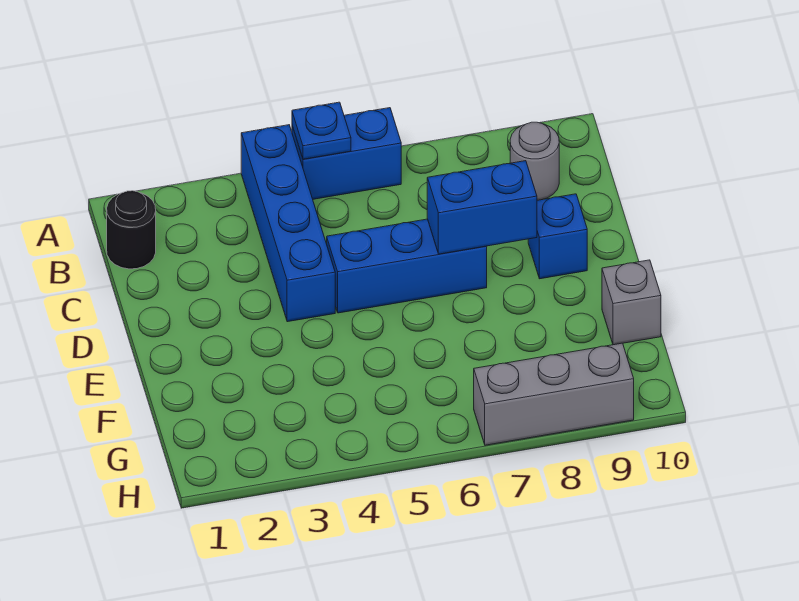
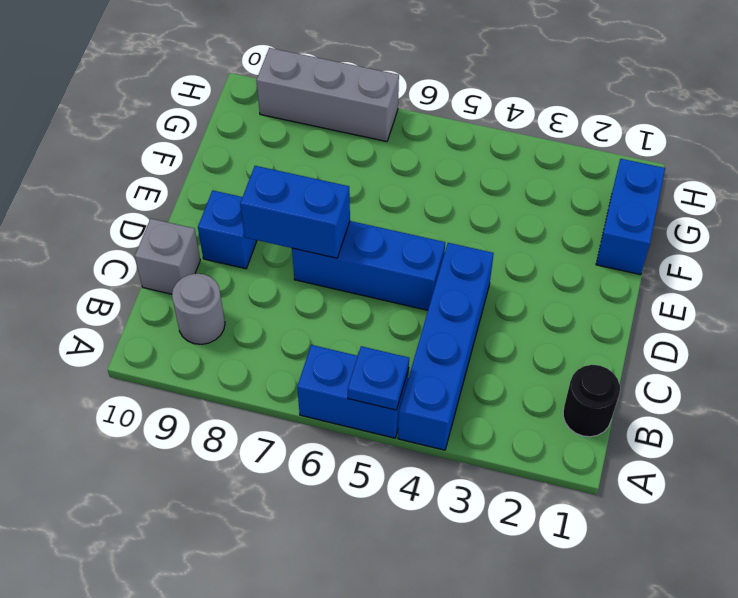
none -> blue brick F1:G1 level 1
grey brick F10 level 1 -> grey brick C10 level 1

